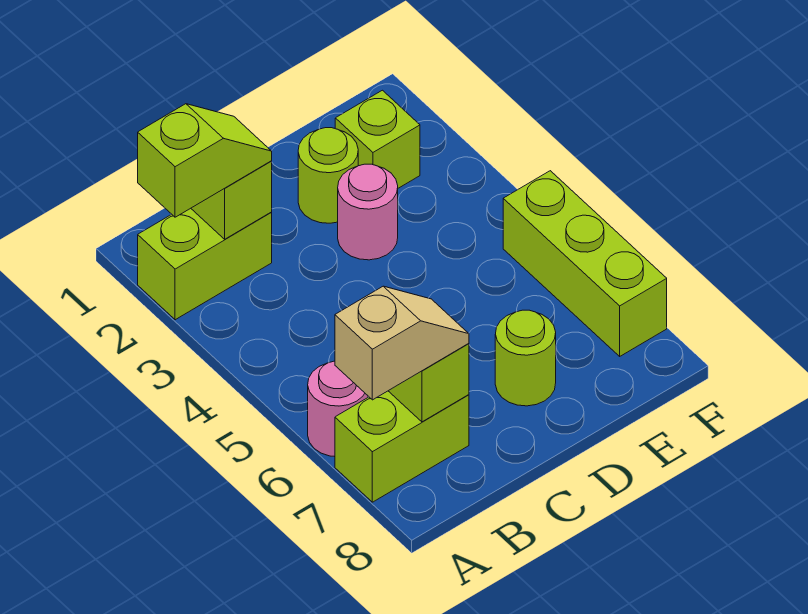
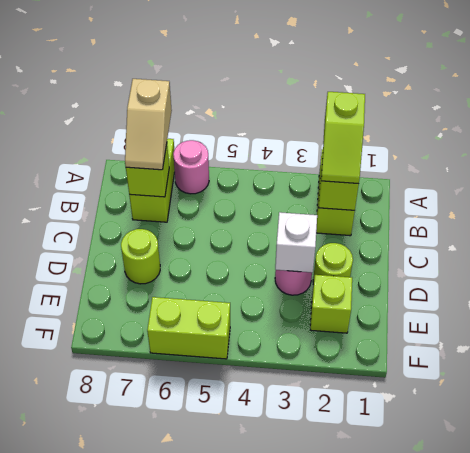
none -> white brick D3 level 2
lime brick F5:F7 level 1 -> lime brick F5:F6 level 1

